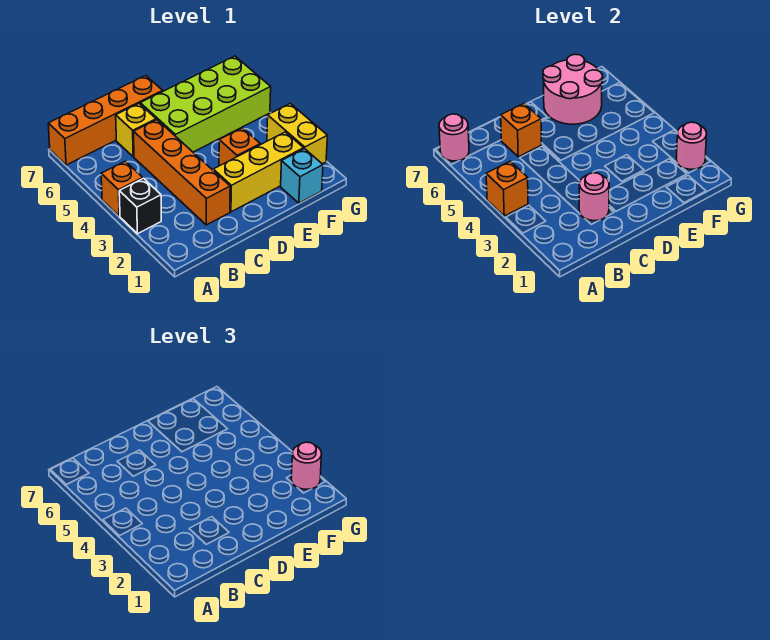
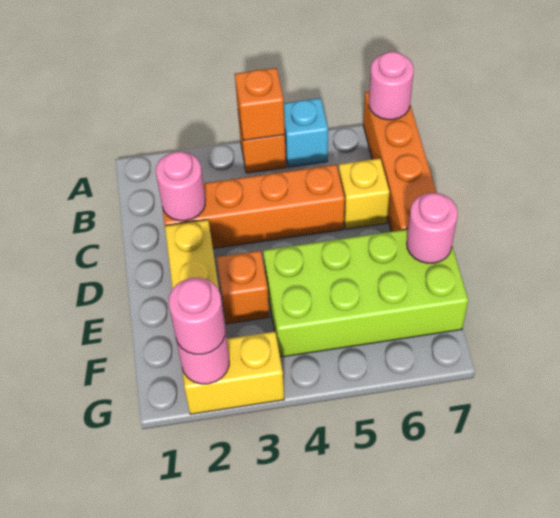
black brick A3 level 1 -> none
orange brick C6 level 2 -> none
lime brick D5:G6 level 1 -> lime brick E4:F7 level 1
pink round brick E6:F7 level 2 -> pink round brick E7 level 2
cyan brick F1 level 1 -> cyan brick A5 level 1

